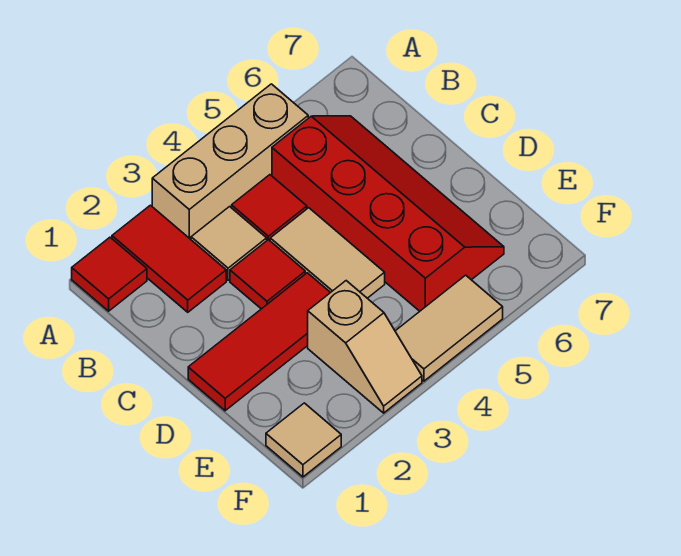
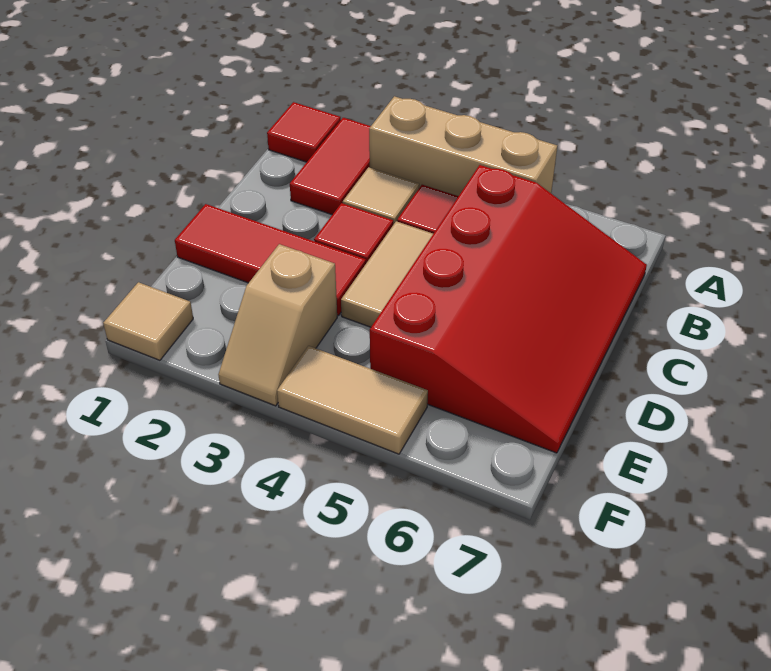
red slope B5:E6 level 1 top 5 -> red slope B5:E7 level 1 top 5

